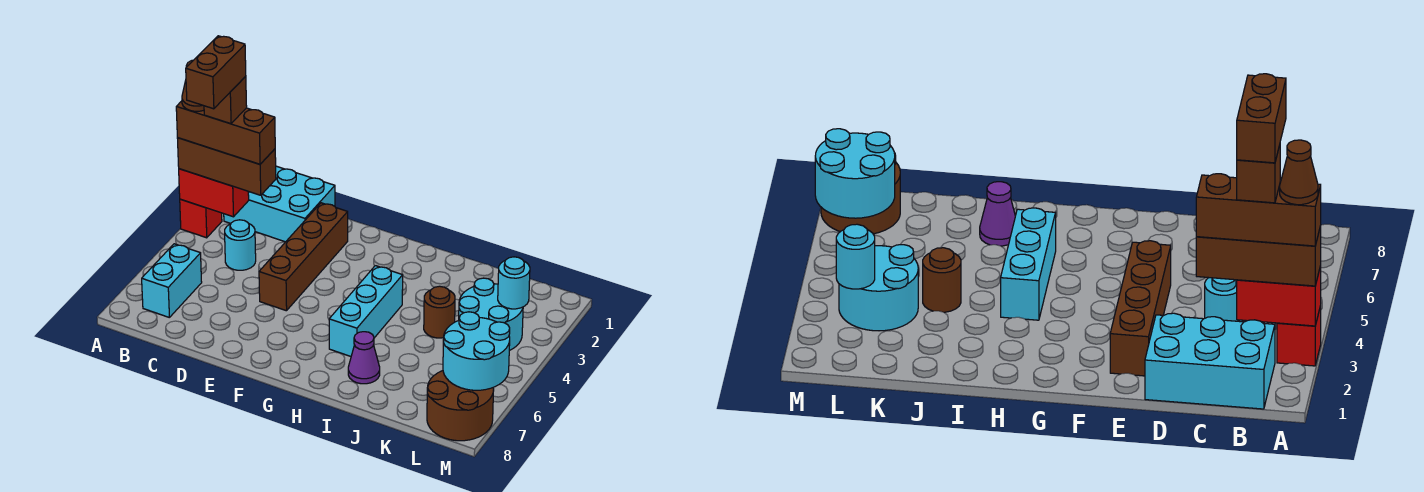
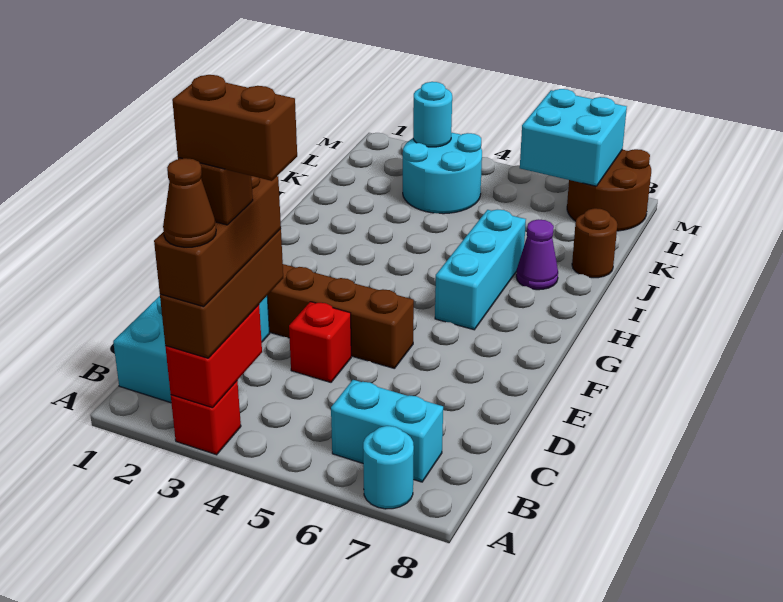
cyan round brick C4 level 1 -> cyan round brick A7 level 1
none -> red brick D4 level 1
cyan brick H4:H6 level 1 -> cyan brick G6:I6 level 1
brown round brick J4 level 1 -> brown round brick J8 level 1
cyan round brick L6:M7 level 2 -> cyan brick L6:M7 level 2

